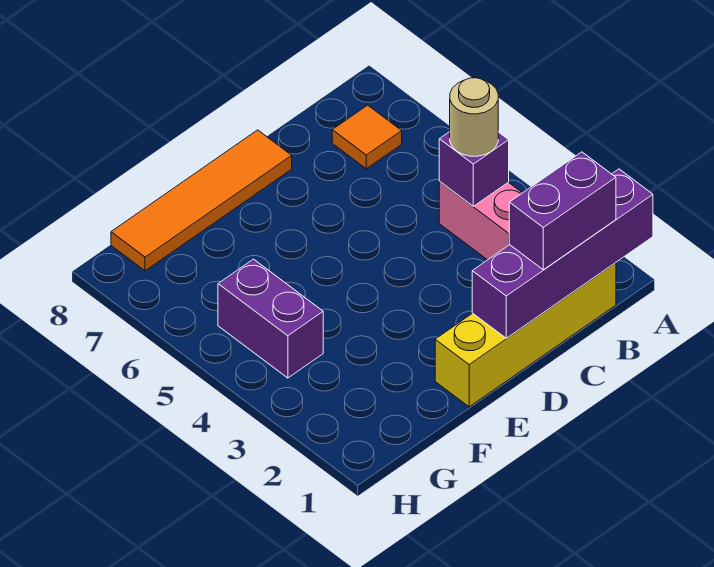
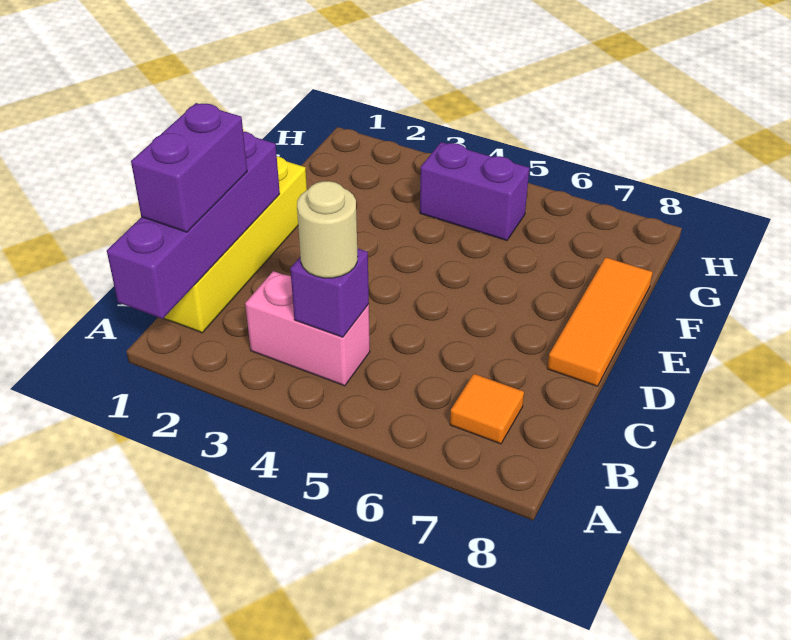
orange tile D8:G8 level 1 -> orange tile D8:F8 level 1

